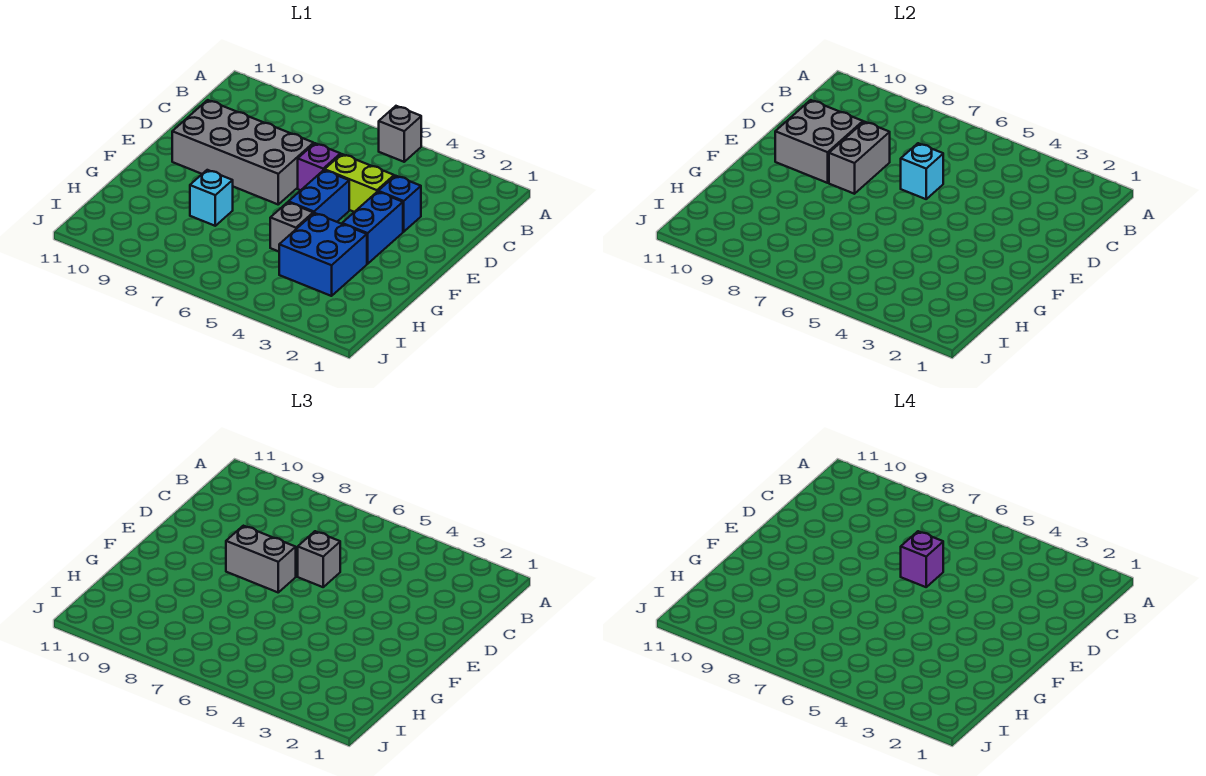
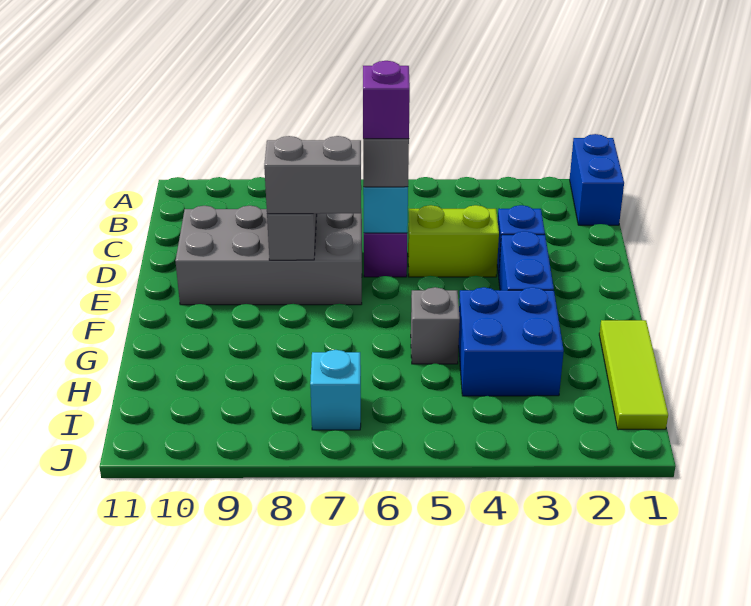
grey brick A5 level 1 -> none
grey brick D9:E10 level 2 -> none
blue brick E5:F5 level 1 -> blue brick A1:B1 level 1
none -> lime tile G1:I1 level 1
cyan brick G8 level 1 -> cyan brick I7 level 1

